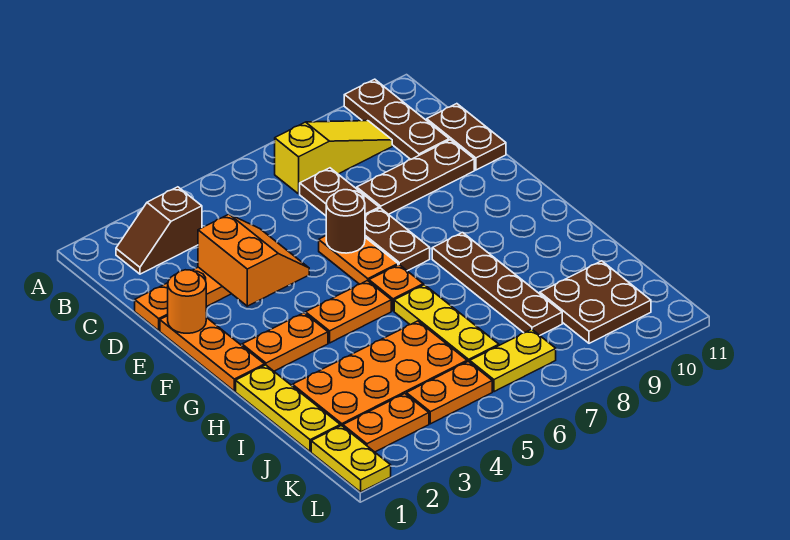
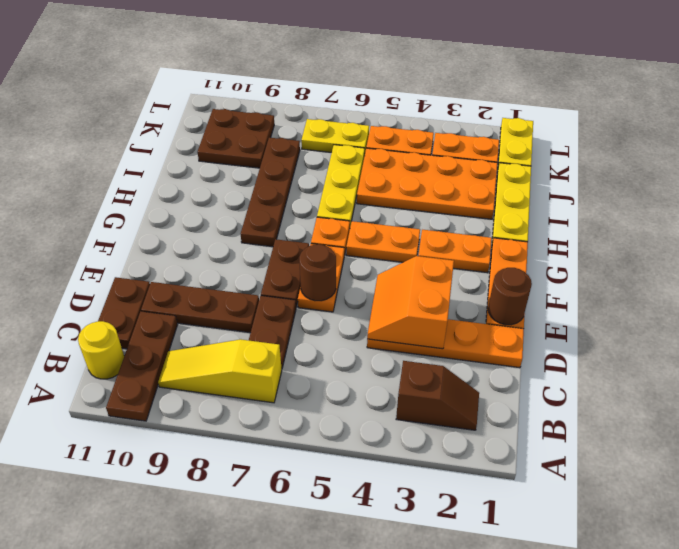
none -> yellow round brick B11 level 1
orange round brick E1 level 2 -> brown round brick E1 level 2

